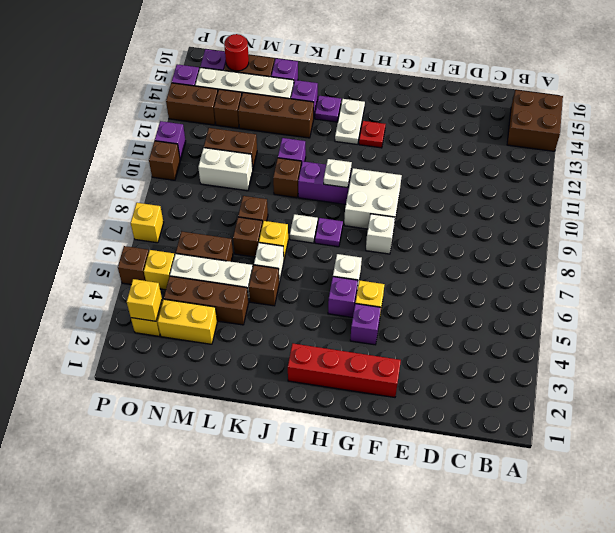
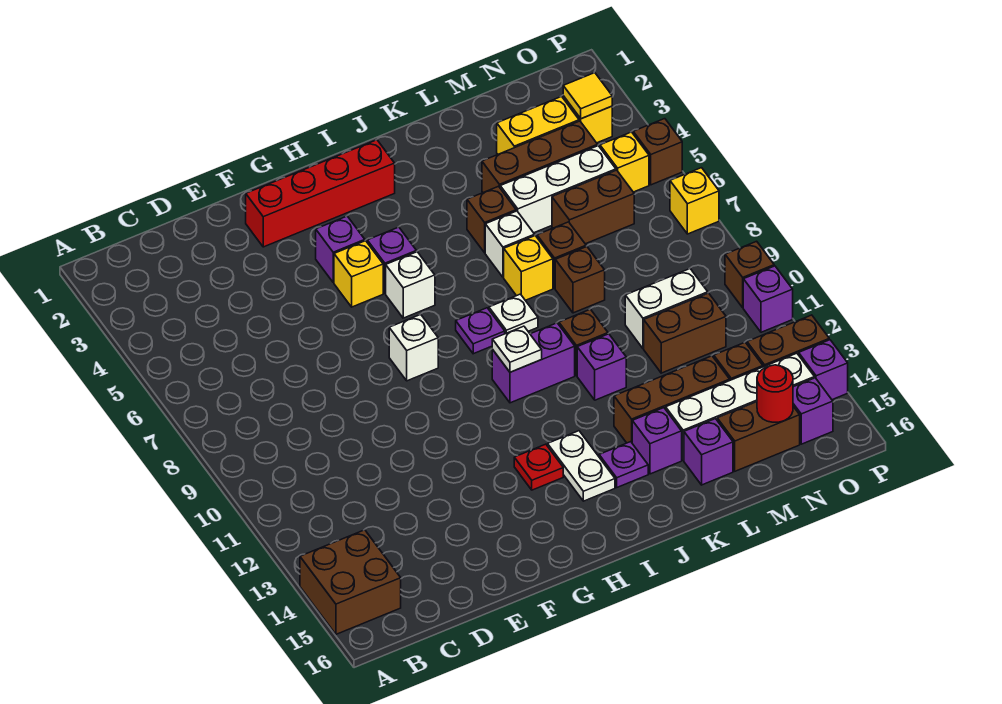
white brick G9:H10 level 1 -> none
yellow brick O3 level 2 -> yellow tile O3 level 2

